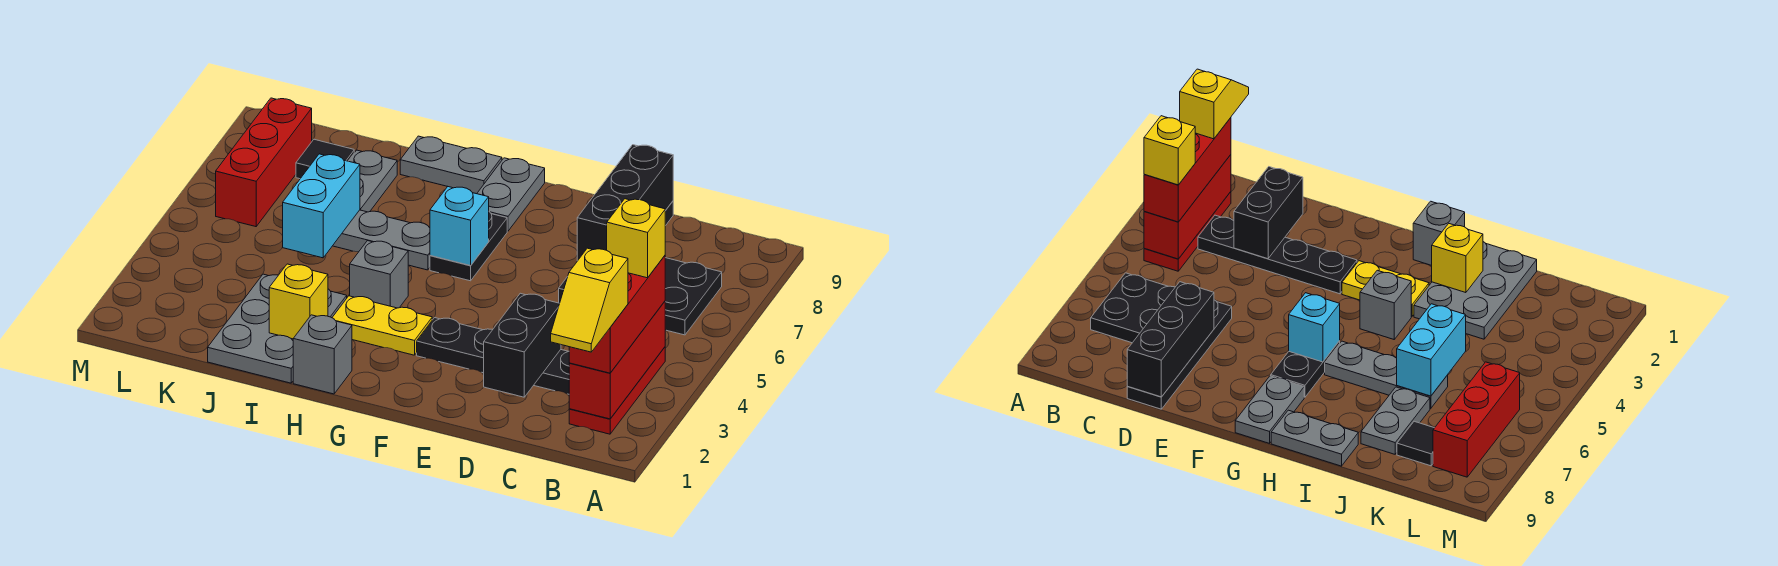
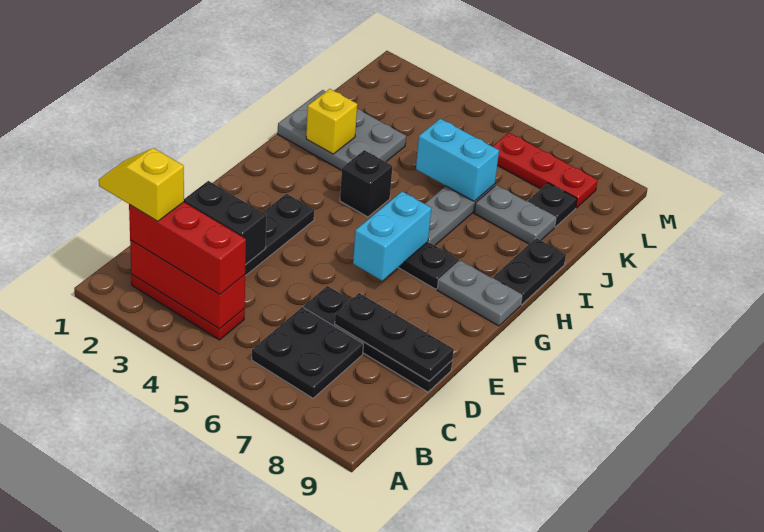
yellow brick B4 level 4 -> none
black brick D7:D9 level 2 -> black plate D7:D9 level 2
yellow plate G3:H3 level 1 -> none
cyan brick G6 level 2 -> cyan brick F6:G6 level 2
grey brick H1 level 1 -> none
grey brick H4 level 1 -> black brick H4 level 1
grey plate H9:I9 level 1 -> black plate H9:I9 level 1
black tile K8 level 1 -> black plate K8 level 1
red brick L6:L8 level 1 -> red plate L6:L8 level 1

